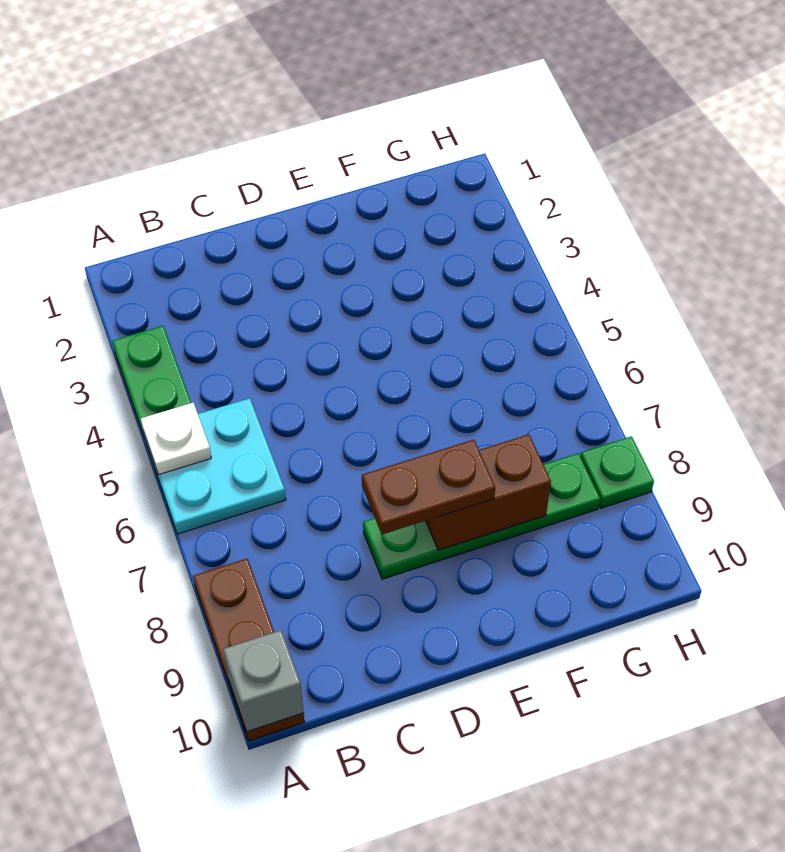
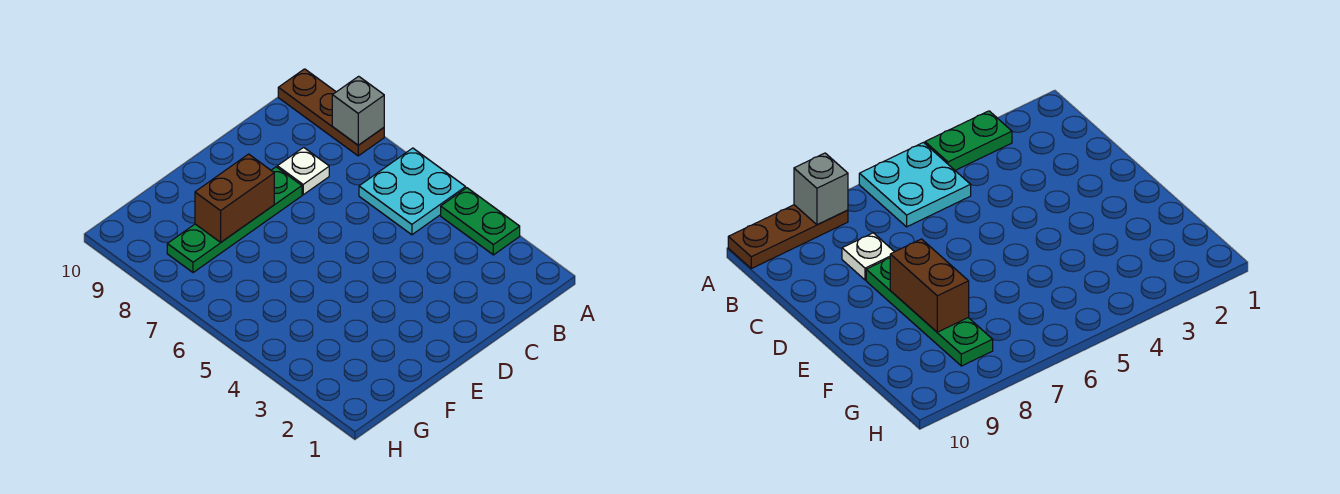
white plate A5 level 2 -> white plate C8 level 1
grey brick A10 level 2 -> grey brick A8 level 2
brown plate D8:E8 level 3 -> none
green plate H8 level 1 -> none

